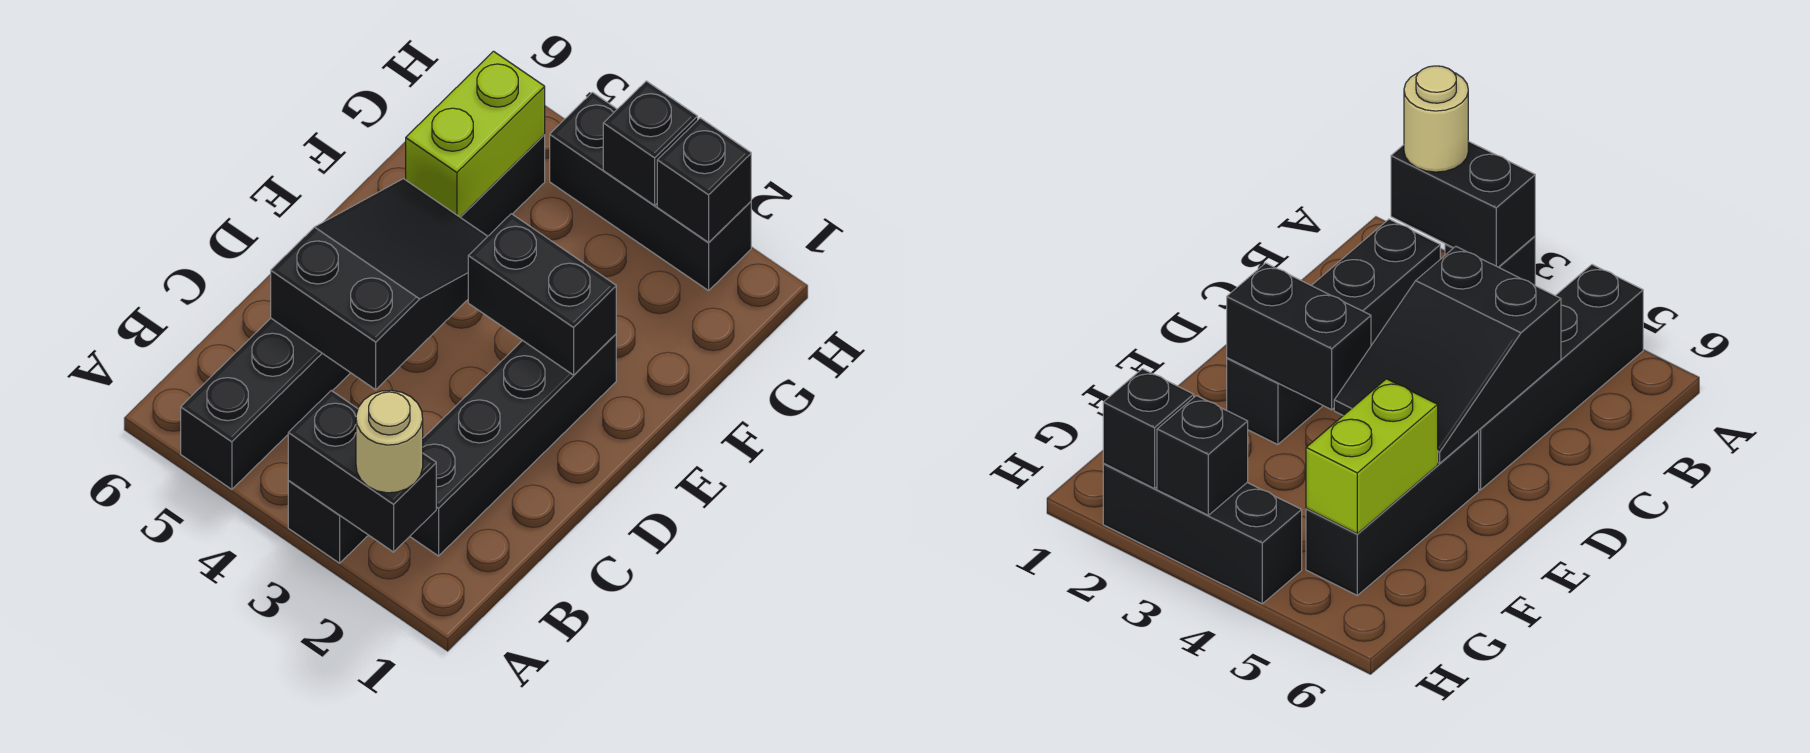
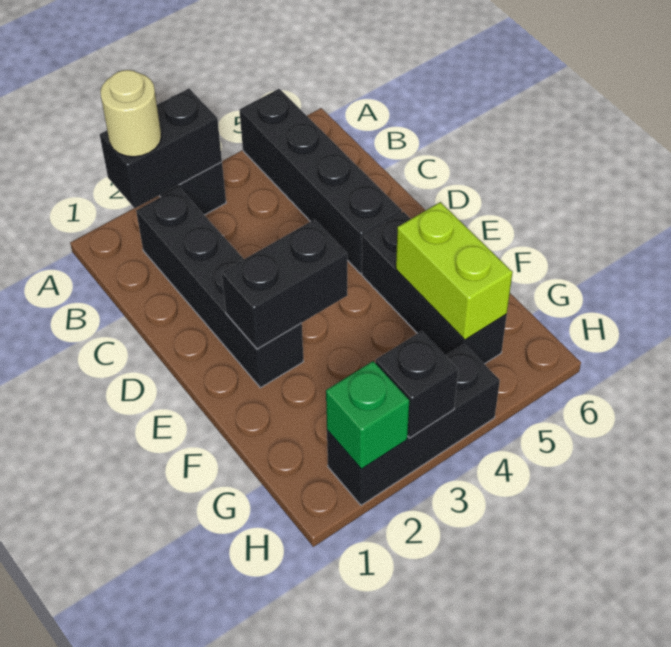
black slope C4:E5 level 2 top C -> none
black brick H2 level 2 -> green brick H2 level 2

